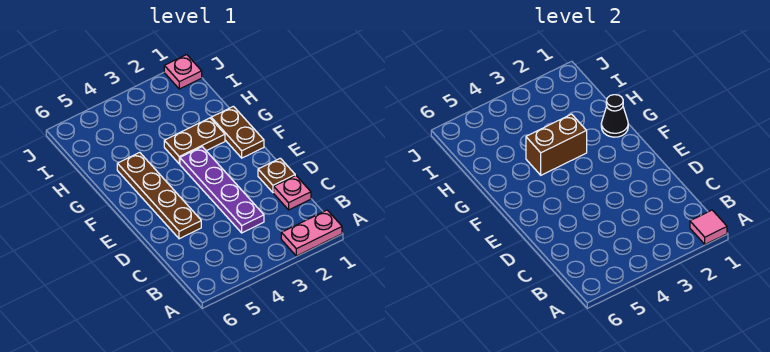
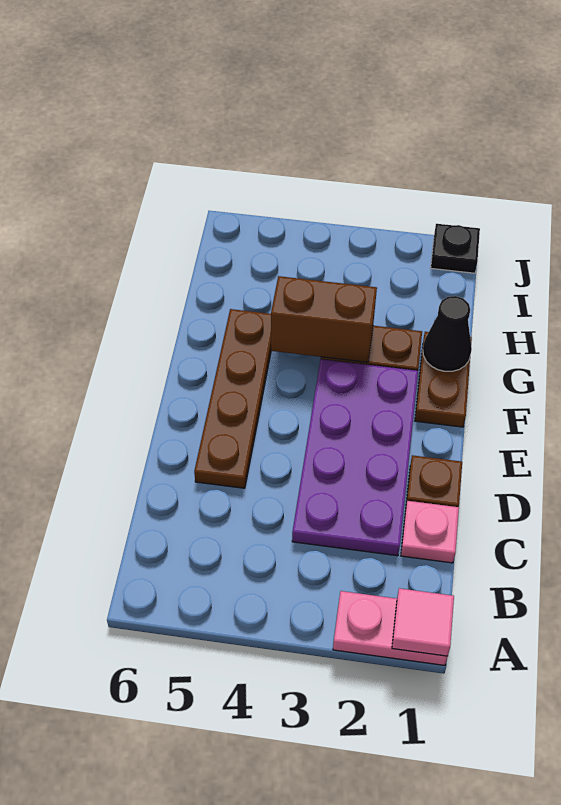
purple plate C3:F3 level 1 -> purple plate C2:F3 level 1
pink plate J1 level 1 -> black plate J1 level 1

